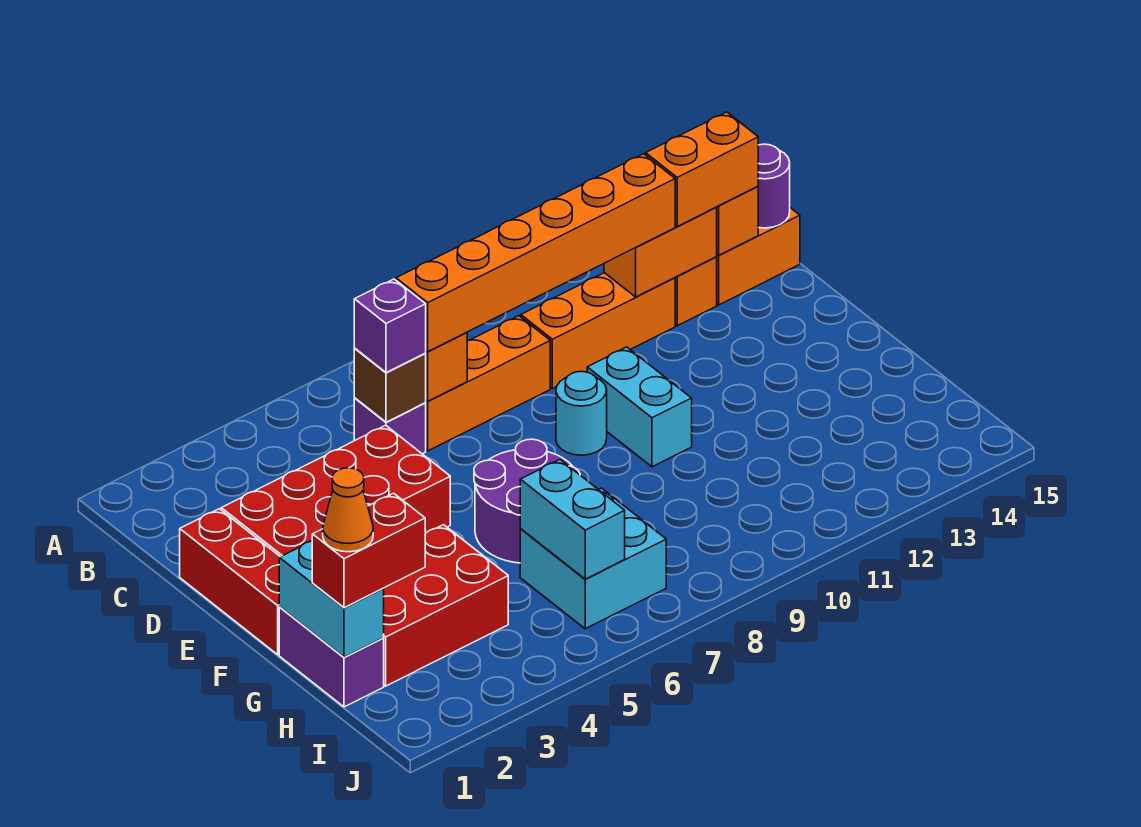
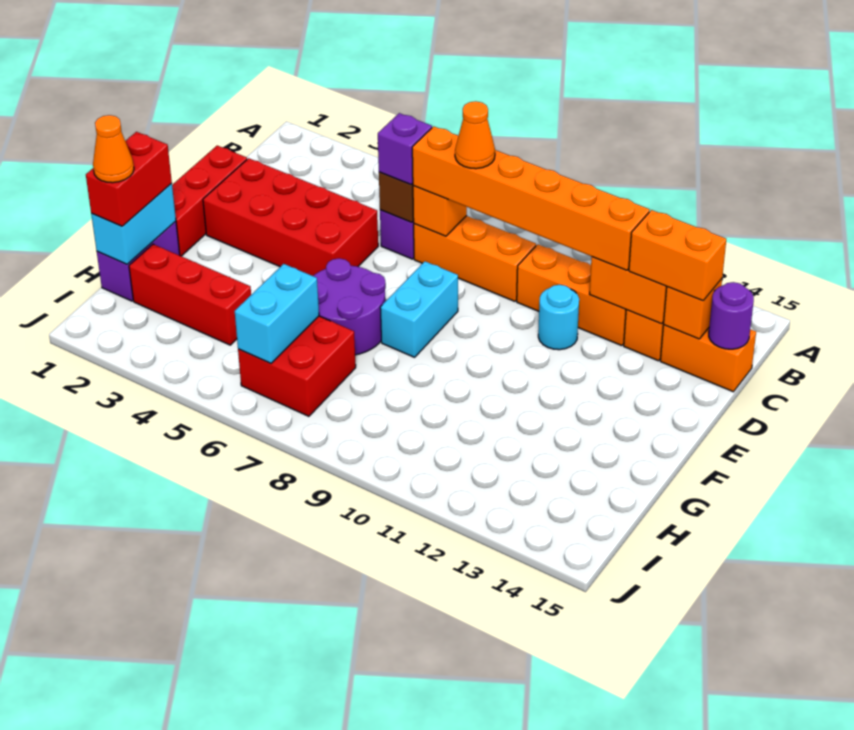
none -> orange cone C8 level 4
cyan round brick E9 level 1 -> cyan round brick D11 level 1
cyan brick E10:F10 level 1 -> cyan brick E8:F8 level 1
red brick G2:H4 level 1 -> red brick H2:H4 level 1
red brick H1:H2 level 3 -> red brick G1:H1 level 3
cyan brick H6:I7 level 1 -> red brick H6:I7 level 1

